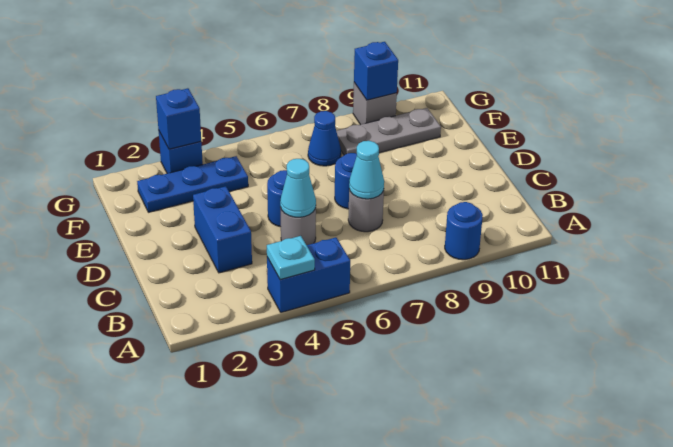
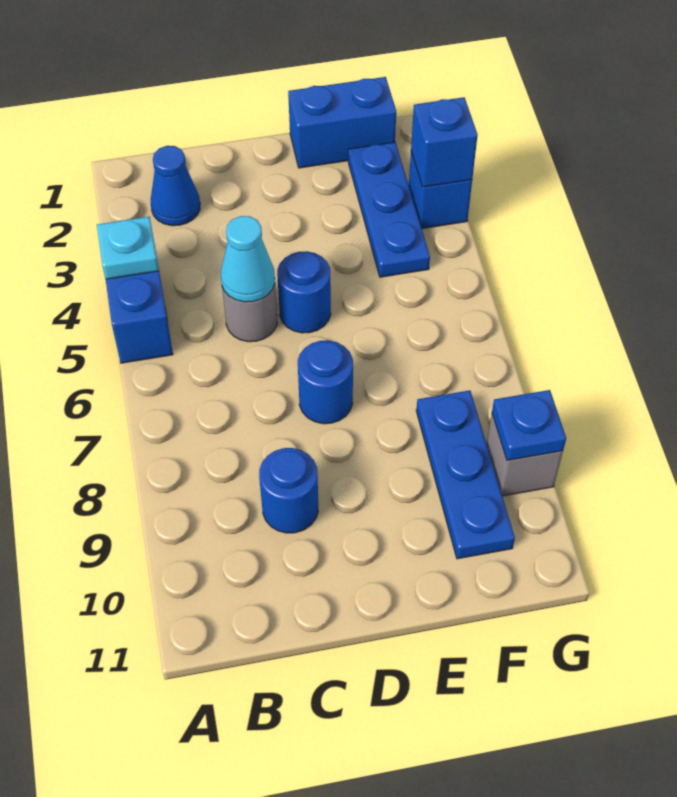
blue round brick A9 level 1 -> blue round brick C9 level 1
blue brick C3:D3 level 1 -> blue brick E1:F1 level 1
grey round brick C7 level 1 -> none
cyan cone C7 level 2 -> none
blue cone F7 level 1 -> blue cone B2 level 1
grey plate F8:F10 level 1 -> blue plate F8:F10 level 1
blue brick G9 level 2 -> blue plate G9 level 2

